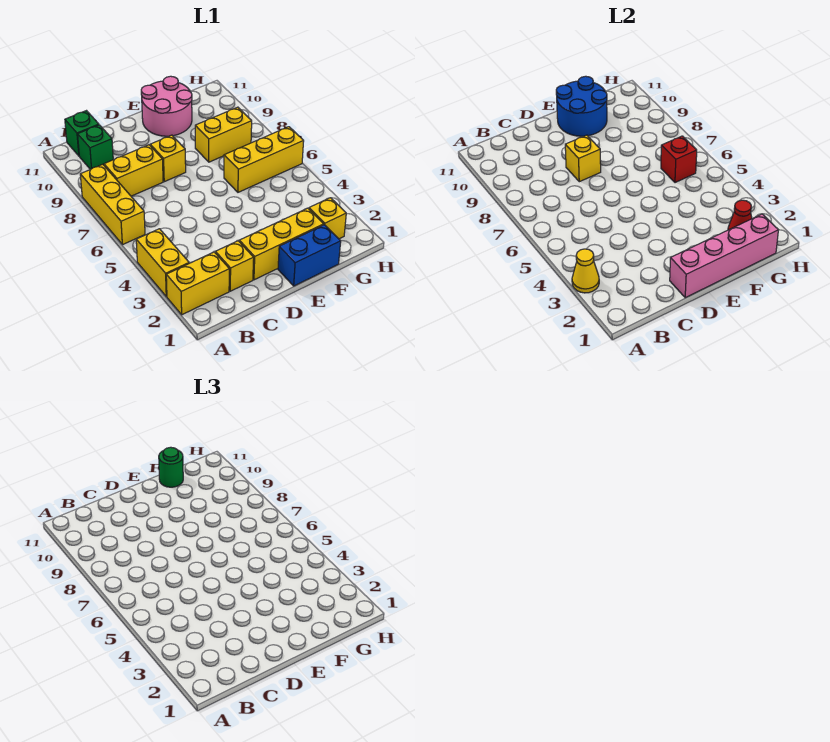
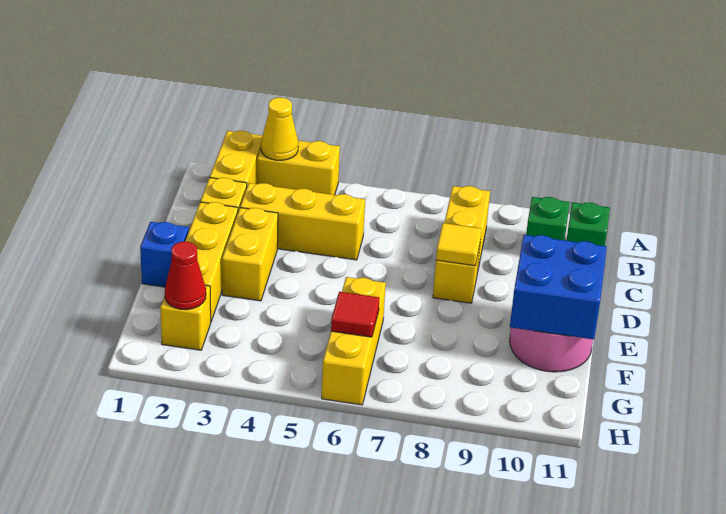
yellow brick A6:A8 level 1 -> yellow brick C3:C5 level 1
pink brick D1:G1 level 2 -> none
yellow brick D8 level 2 -> yellow tile D8 level 2
blue brick E1:F1 level 1 -> blue brick E1 level 1
blue round brick E10:F11 level 2 -> blue brick E10:F11 level 2
yellow brick F8:G8 level 1 -> yellow brick D3:E3 level 1
green round brick F11 level 3 -> none
red brick G6 level 2 -> red tile G6 level 2

